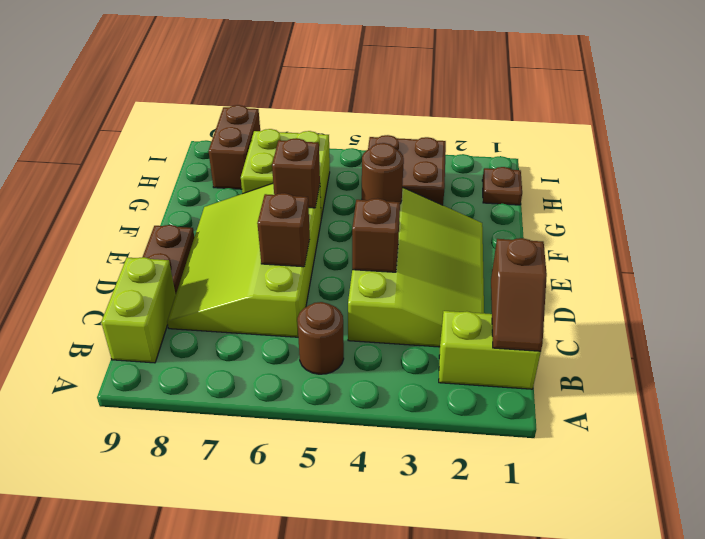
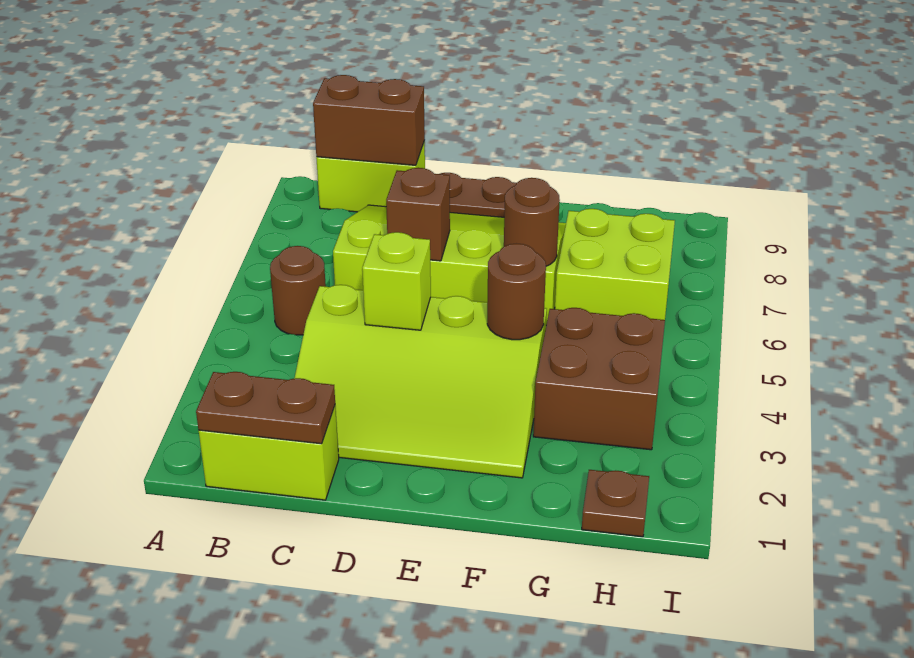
lime brick B1:B2 level 1 -> lime brick B1:C1 level 1
brown slope B1:C1 level 2 top C -> brown plate B1:C1 level 2
brown brick D4 level 2 -> lime brick D4 level 2
brown brick F6 level 2 -> brown round brick F6 level 2
brown brick H8:I8 level 1 -> brown brick B9:C9 level 2

